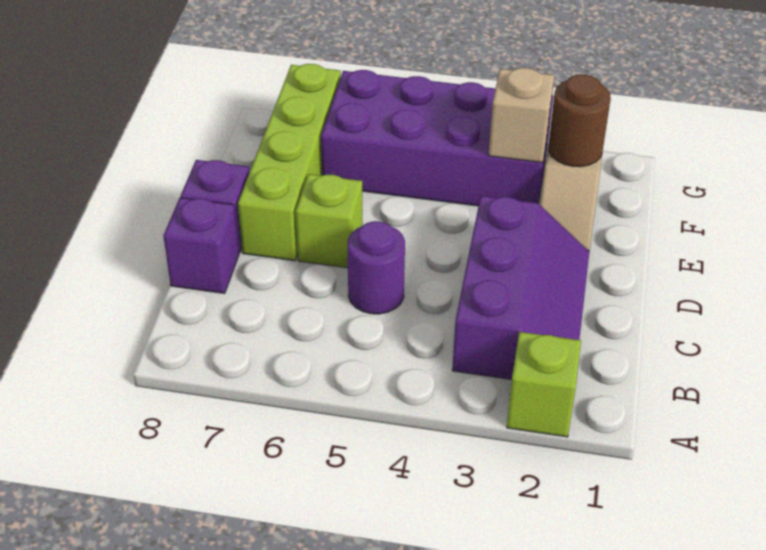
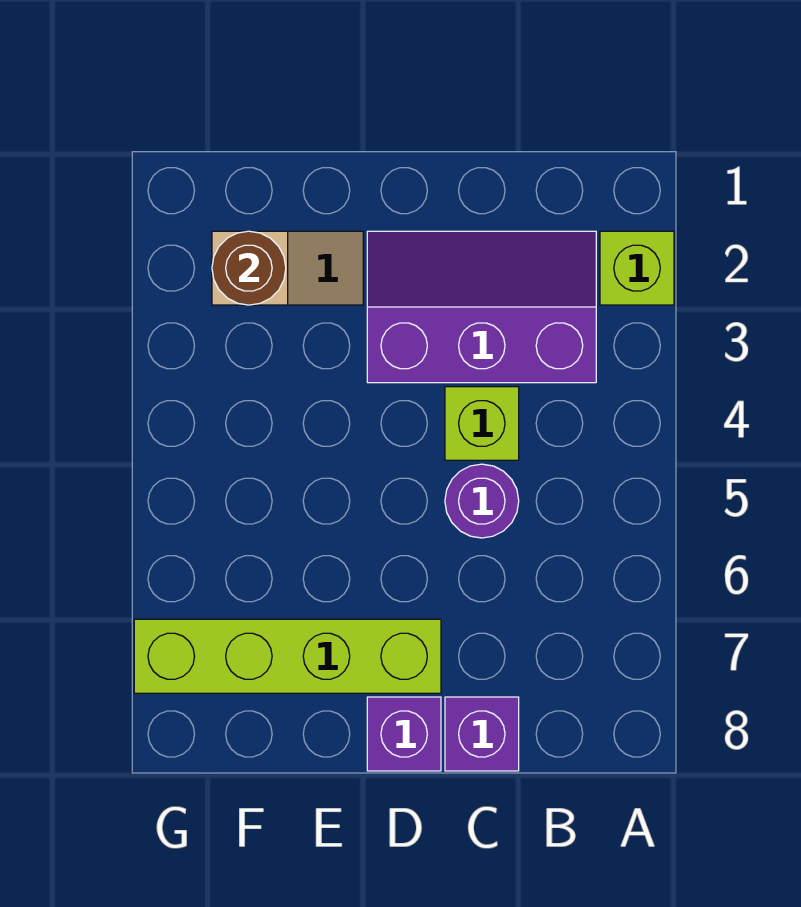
lime brick D6 level 1 -> lime brick C4 level 1
purple brick F3:G6 level 1 -> none
tan brick F3 level 2 -> none

